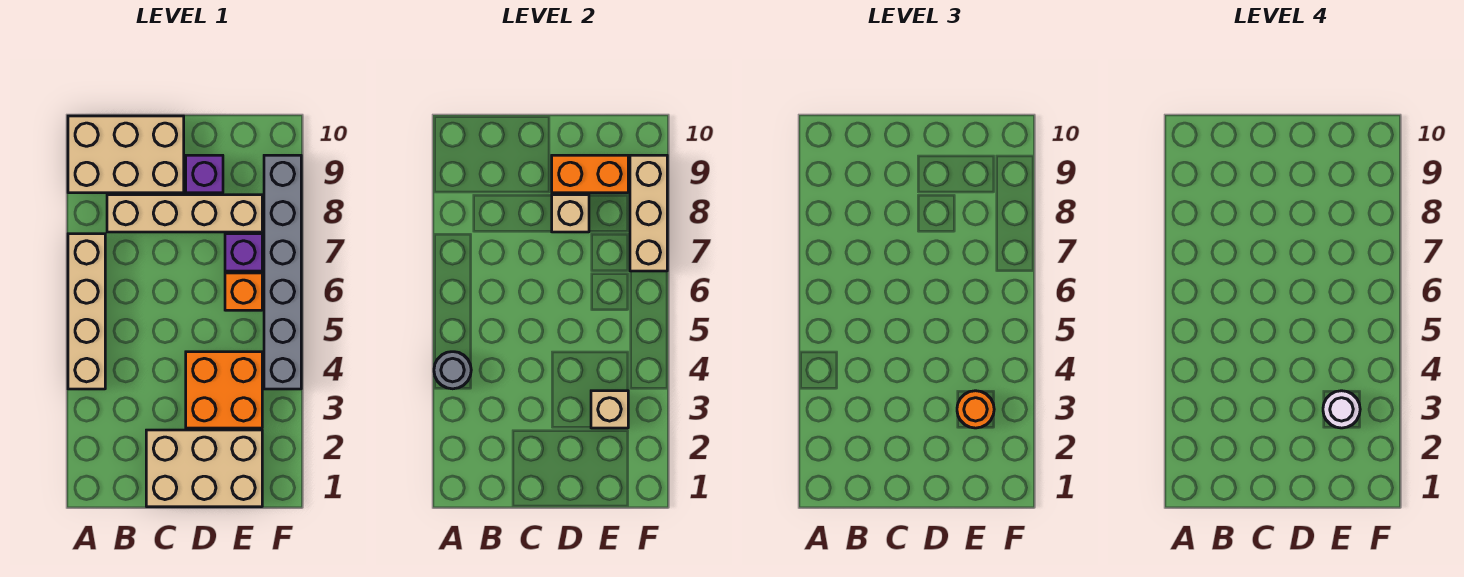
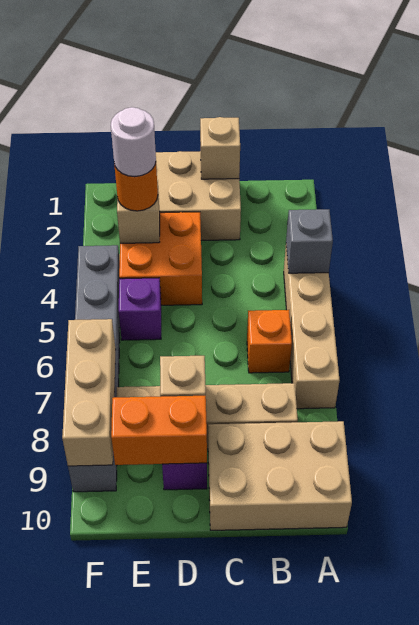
grey round brick A4 level 2 -> grey brick A4 level 2
none -> tan brick C1 level 2
orange brick E6 level 1 -> orange brick B6 level 1
purple brick E7 level 1 -> purple brick E5 level 1

